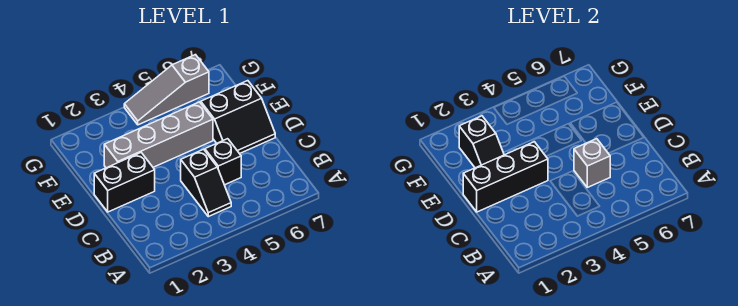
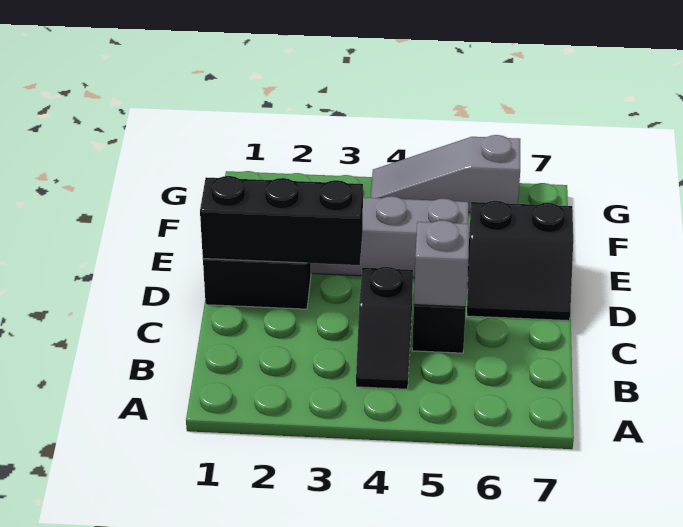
black slope E2:F2 level 2 top F -> none

